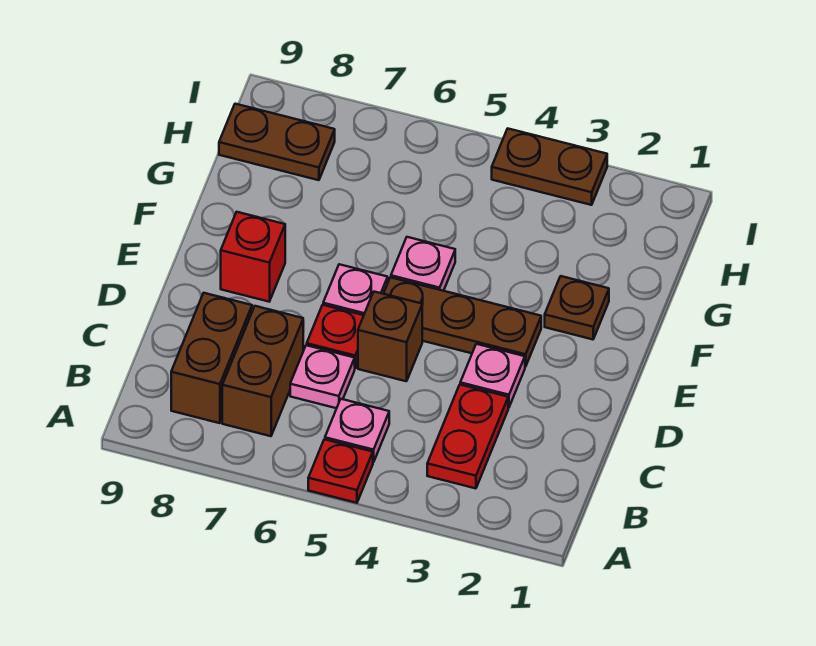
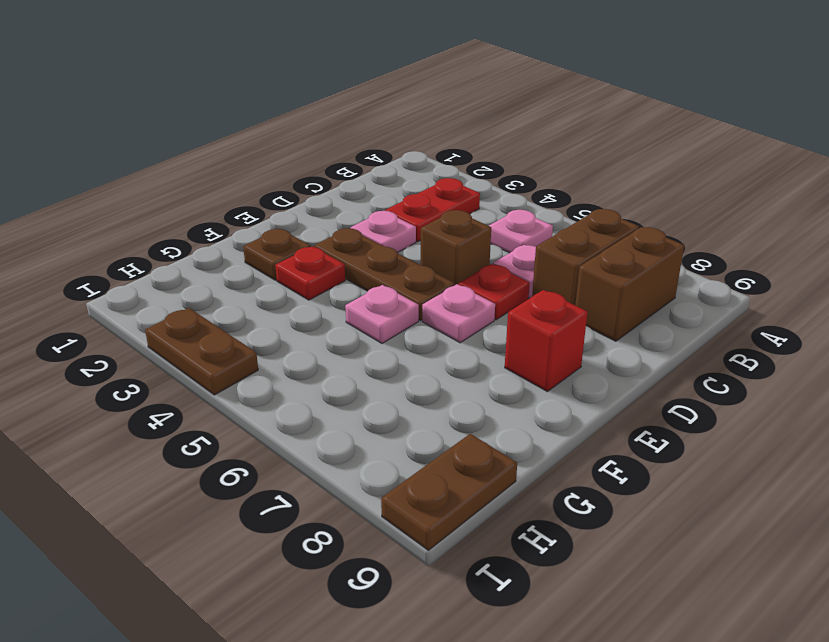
red plate A5 level 1 -> red plate F3 level 1
brown plate H8:H9 level 1 -> brown plate H9:I9 level 1

